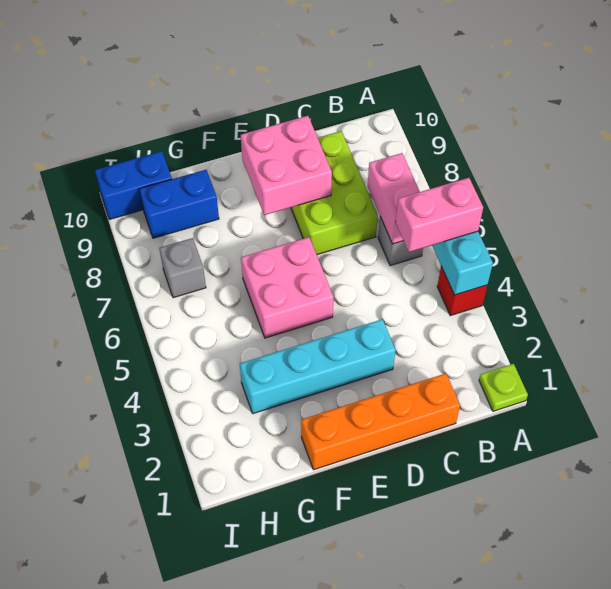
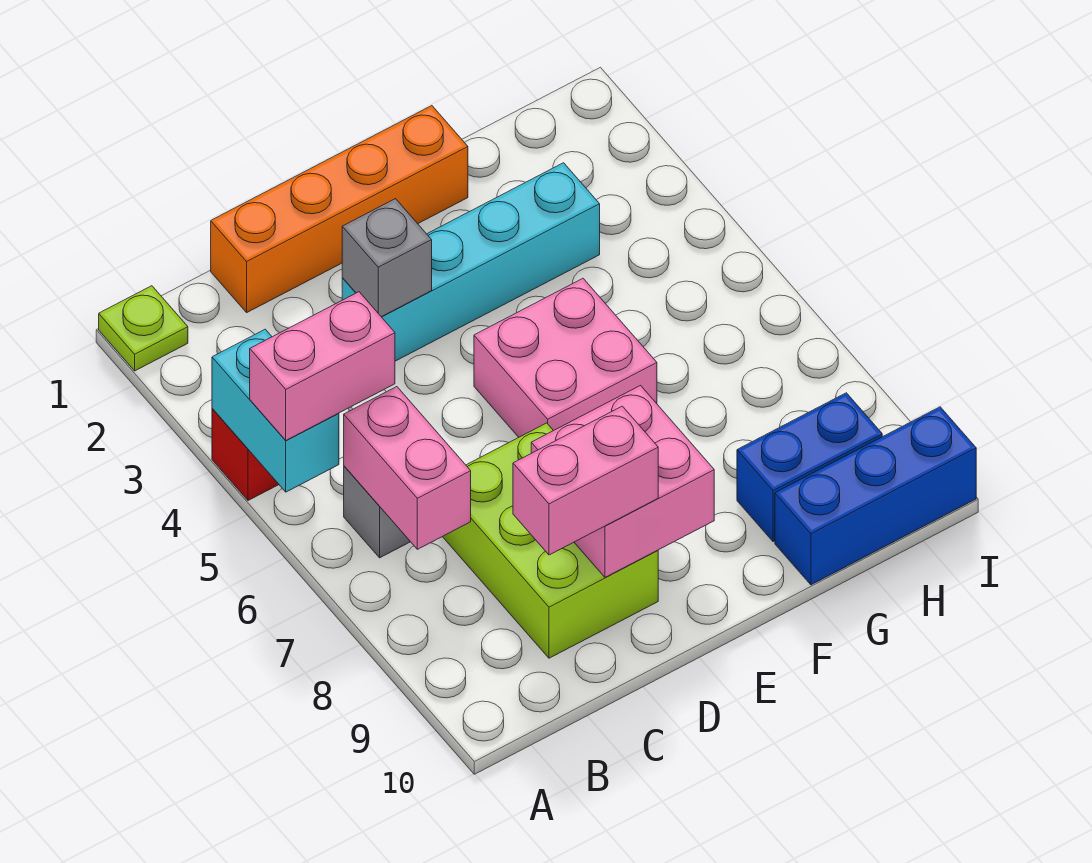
none -> pink brick C9:D9 level 3
grey brick H7 level 1 -> grey brick D3 level 2
blue brick H10:I10 level 1 -> blue brick G10:I10 level 1

